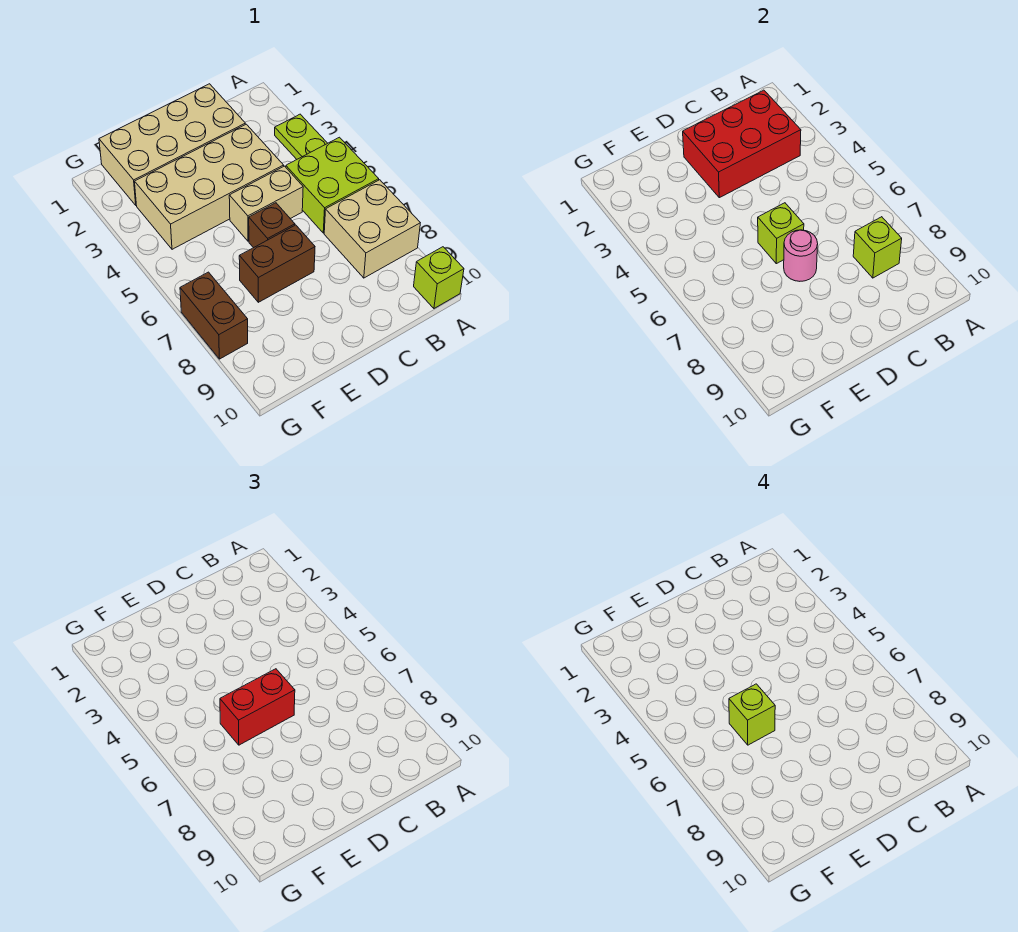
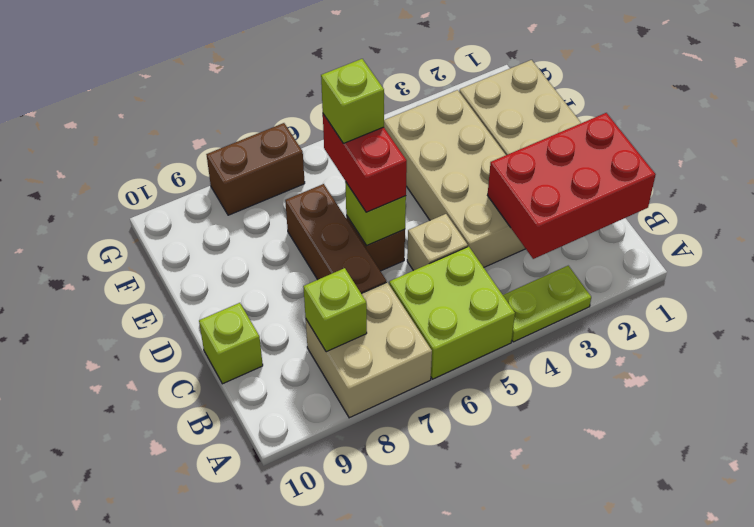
lime brick A10 level 1 -> lime brick C10 level 1
red brick B2:D3 level 2 -> red brick B1:C3 level 2
tan brick C5:D5 level 1 -> tan brick C5 level 1
brown brick D7:E7 level 1 -> brown brick C7:E7 level 1
pink round brick D7 level 2 -> none

